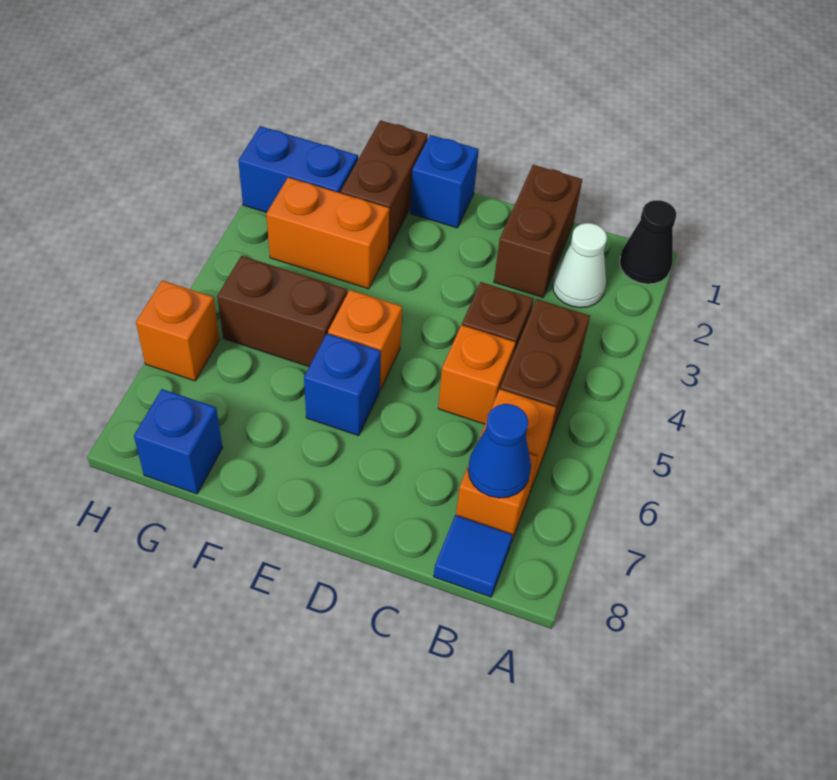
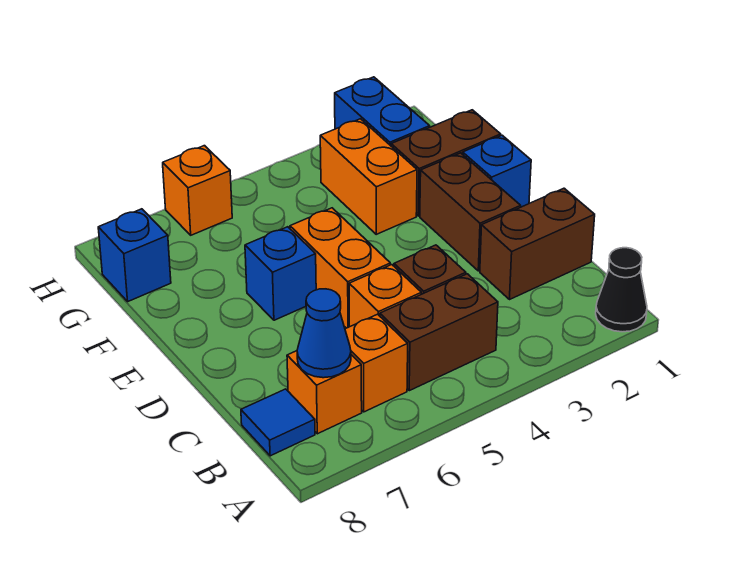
white cone B2 level 1 -> none
orange brick E5 level 1 -> orange brick D5:E5 level 1
brown brick F5:G5 level 1 -> brown brick D2:E2 level 1

